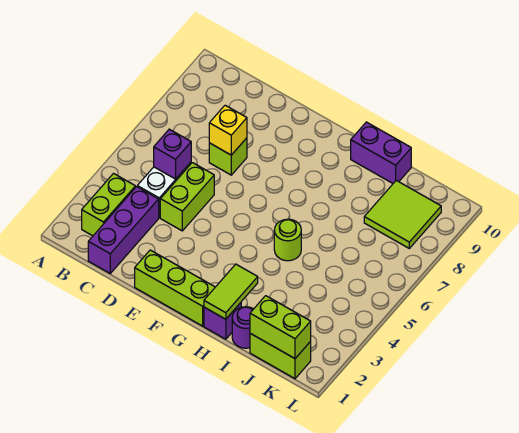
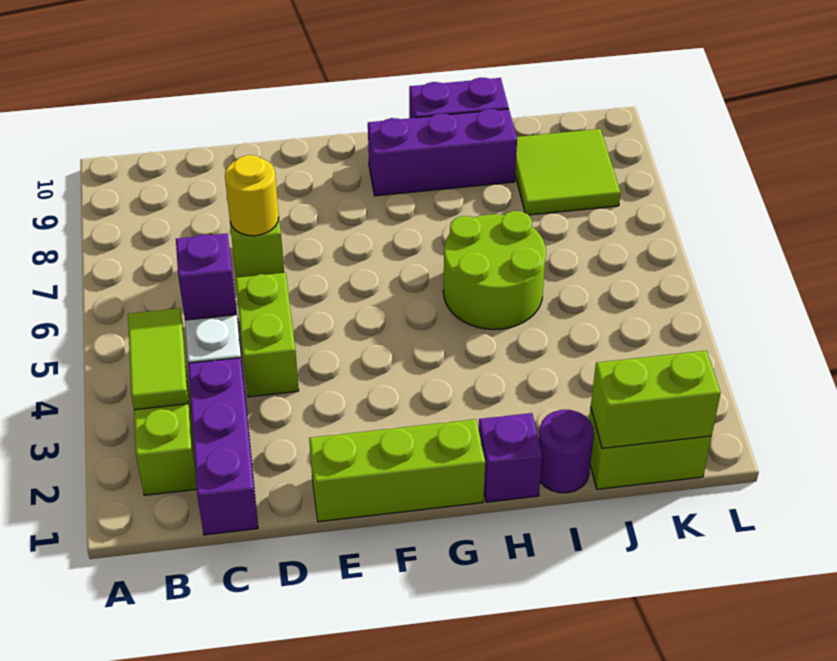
yellow brick D7 level 2 -> yellow round brick D7 level 2
none -> purple brick G9:I9 level 1
lime tile H1:H2 level 2 -> lime tile B3:B4 level 2
lime round brick H5 level 1 -> lime round brick H5:I6 level 1

